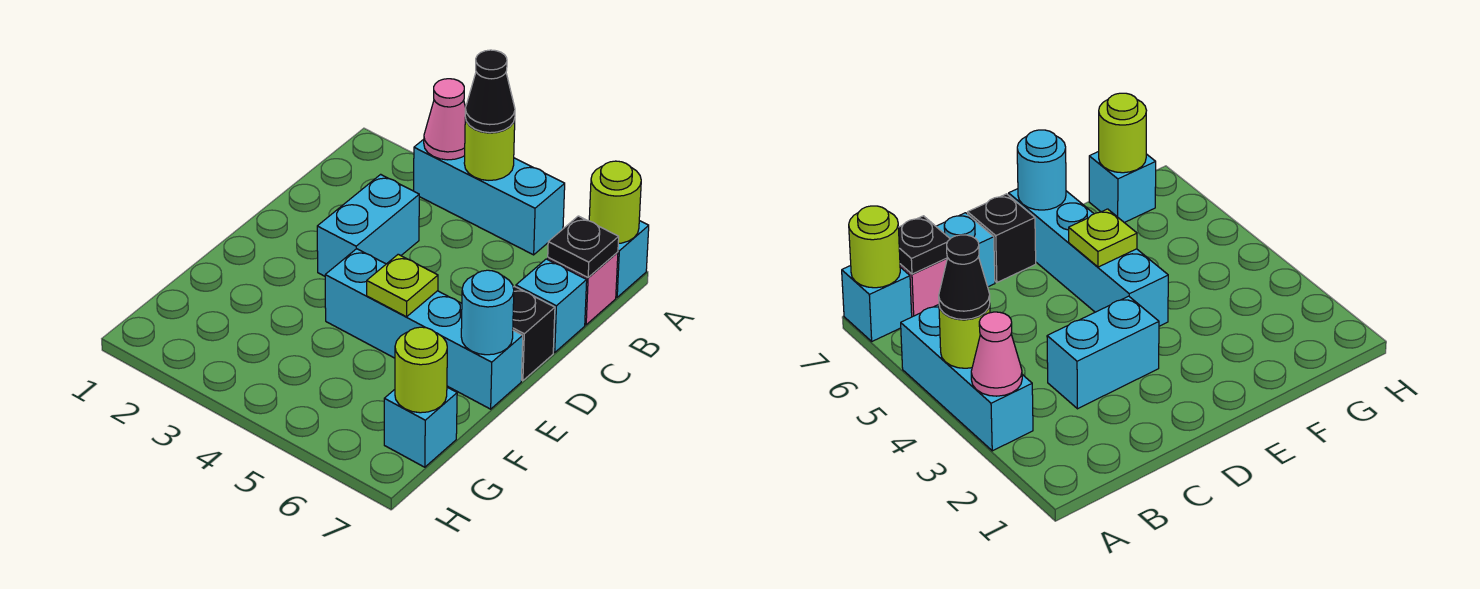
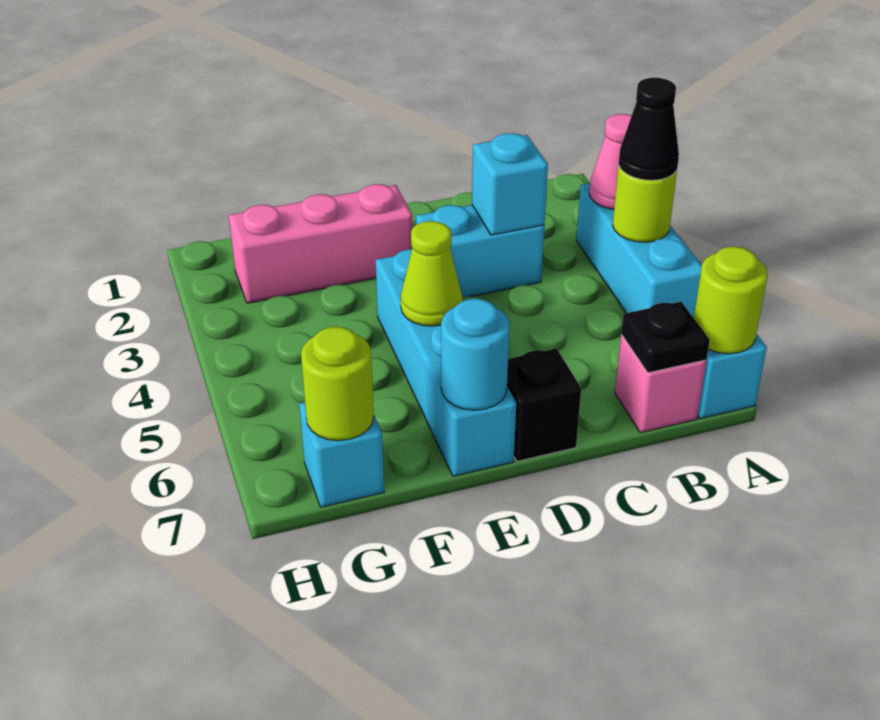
cyan brick C7 level 1 -> cyan brick C3 level 2
none -> pink brick E2:G2 level 1
lime plate E5 level 2 -> lime cone E5 level 2

